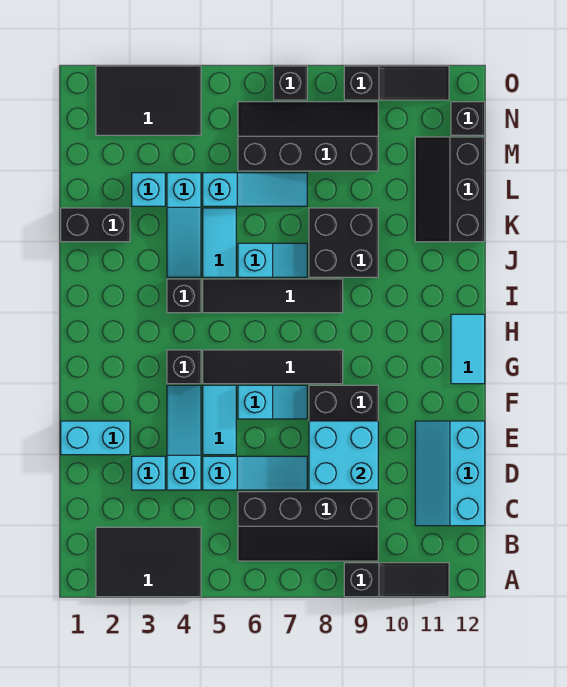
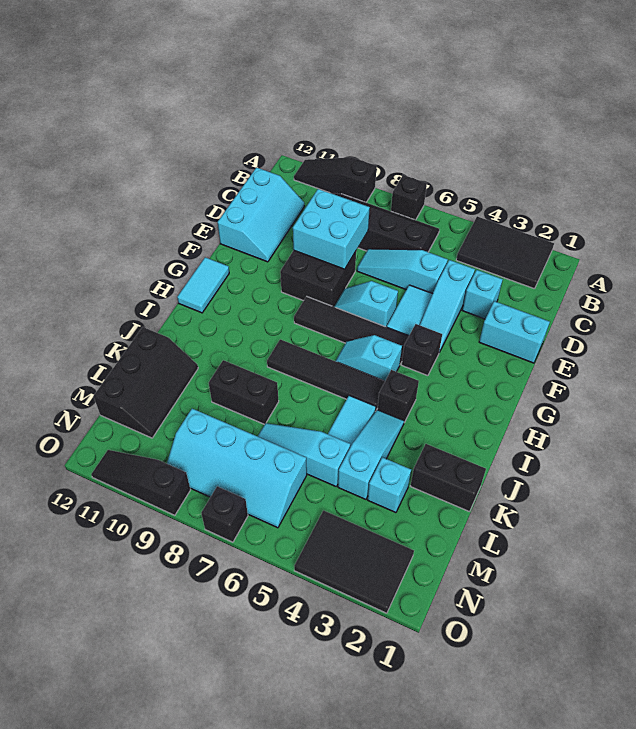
cyan slope J6:J7 level 1 top 6 -> cyan slope H5:H6 level 1 top 5
black brick J8:K9 level 1 -> black brick K8:K9 level 1
black slope M6:N9 level 1 top M -> cyan slope M6:N9 level 1 top M
black brick N12 level 1 -> black brick A7 level 1

